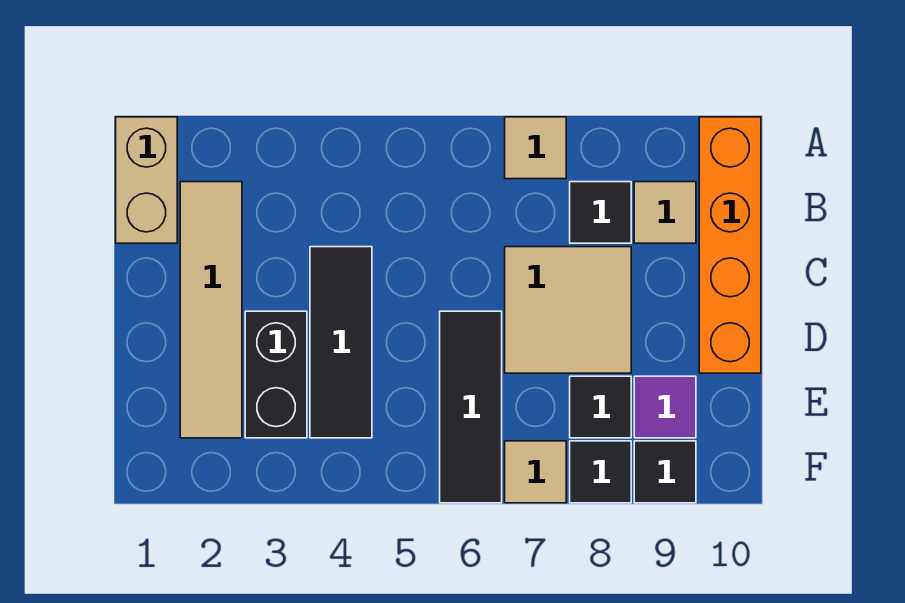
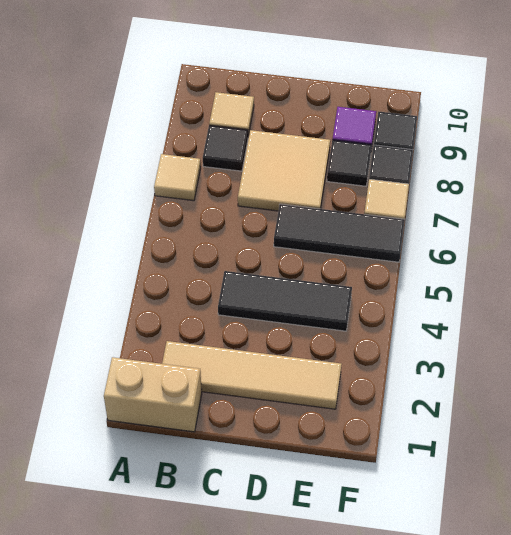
orange brick A10:D10 level 1 -> none
black brick D3:E3 level 1 -> none

